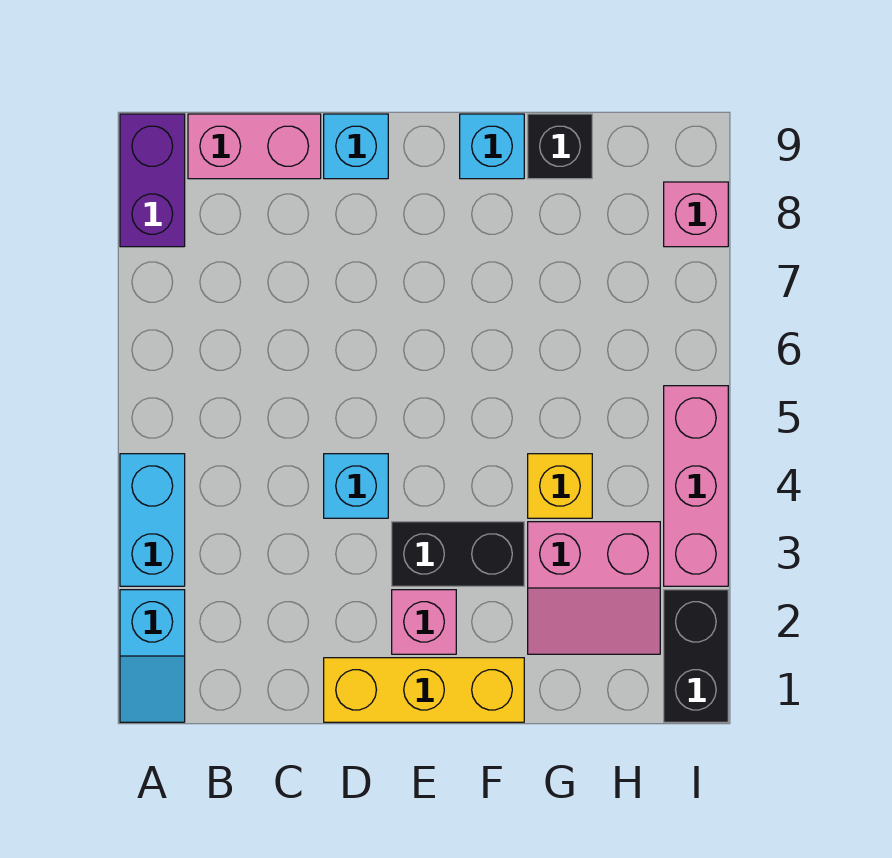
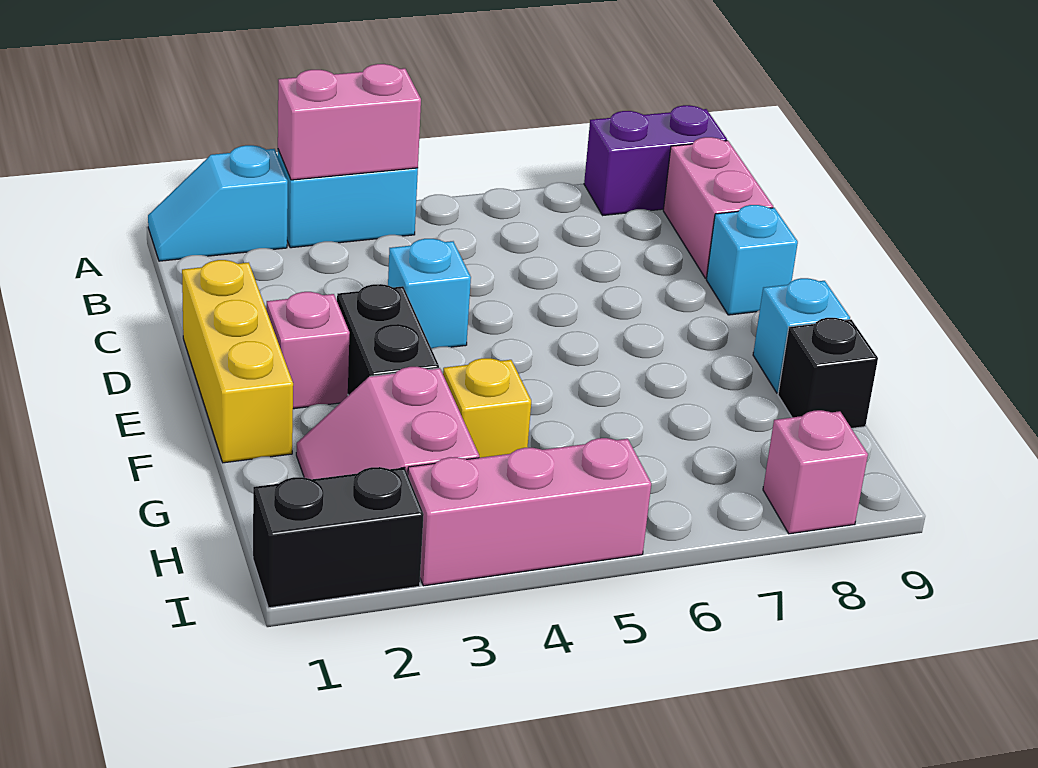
none -> pink brick A3:A4 level 2

